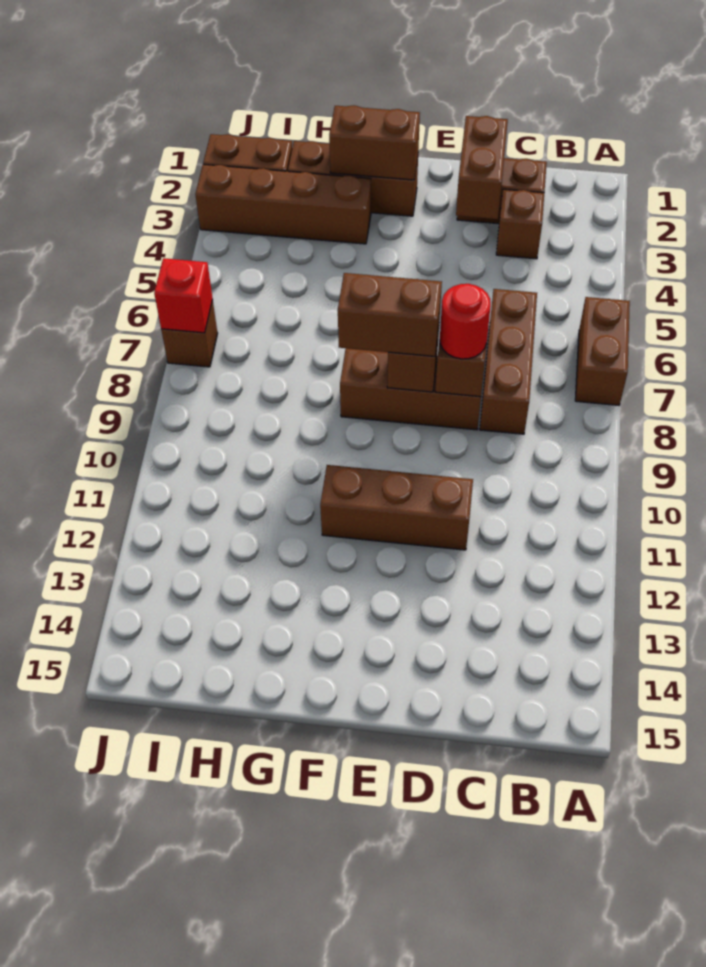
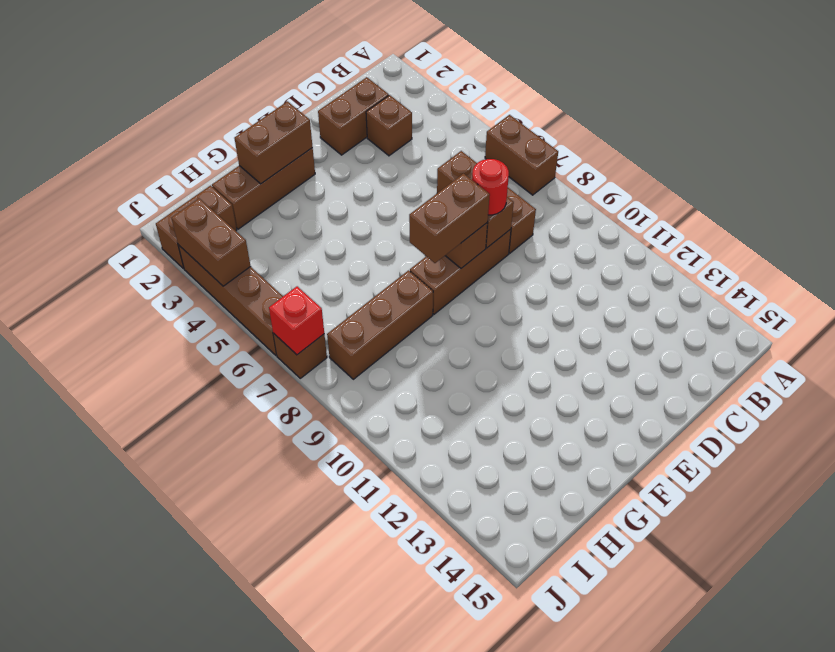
brown brick D2:D3 level 2 -> brown brick J3:J4 level 2
brown brick D11:F11 level 1 -> brown brick G8:I8 level 1
brown brick G3:J3 level 1 -> brown brick J3:J6 level 1

